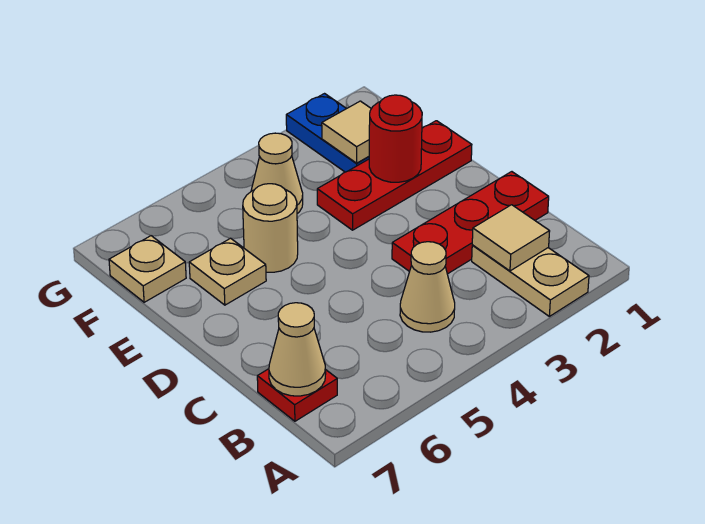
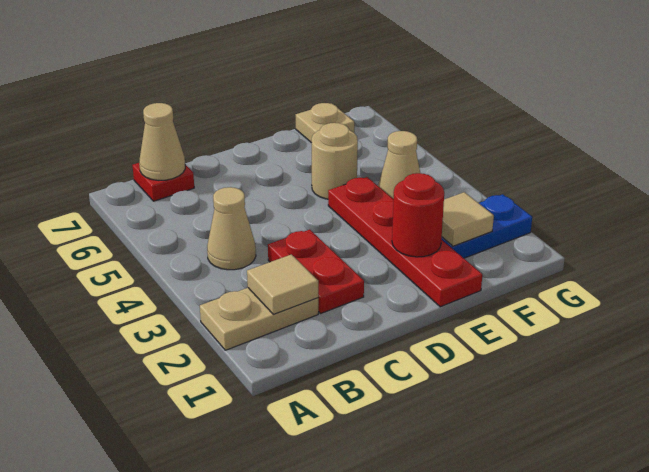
red plate C1:C3 level 1 -> red plate C2:C3 level 1
red plate E1:E3 level 1 -> red plate E1:E4 level 1
tan plate E6 level 1 -> none

